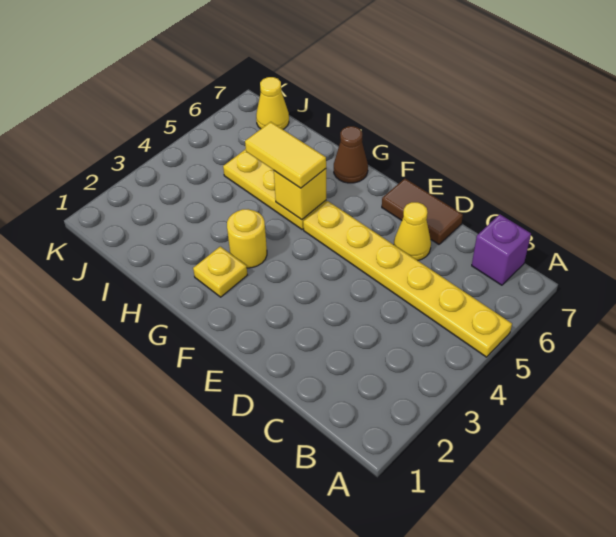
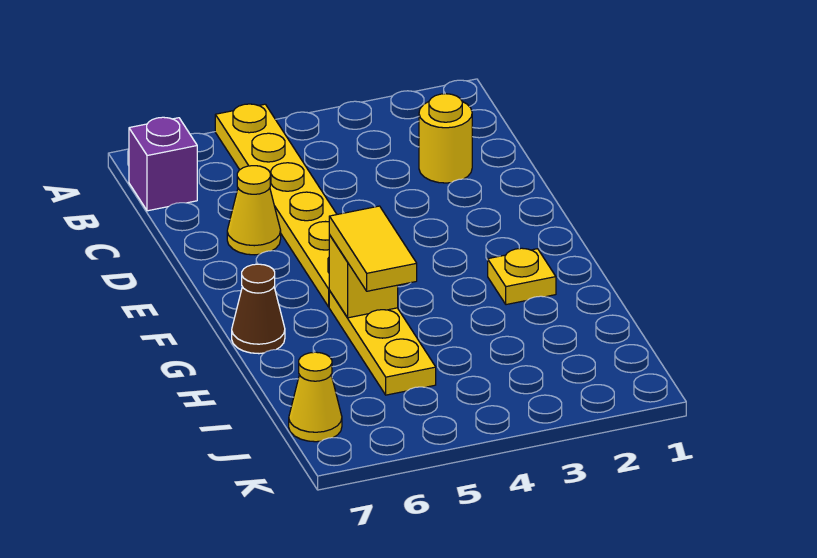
brown tile D7:E7 level 1 -> none
yellow round brick G3 level 1 -> yellow round brick C2 level 1

